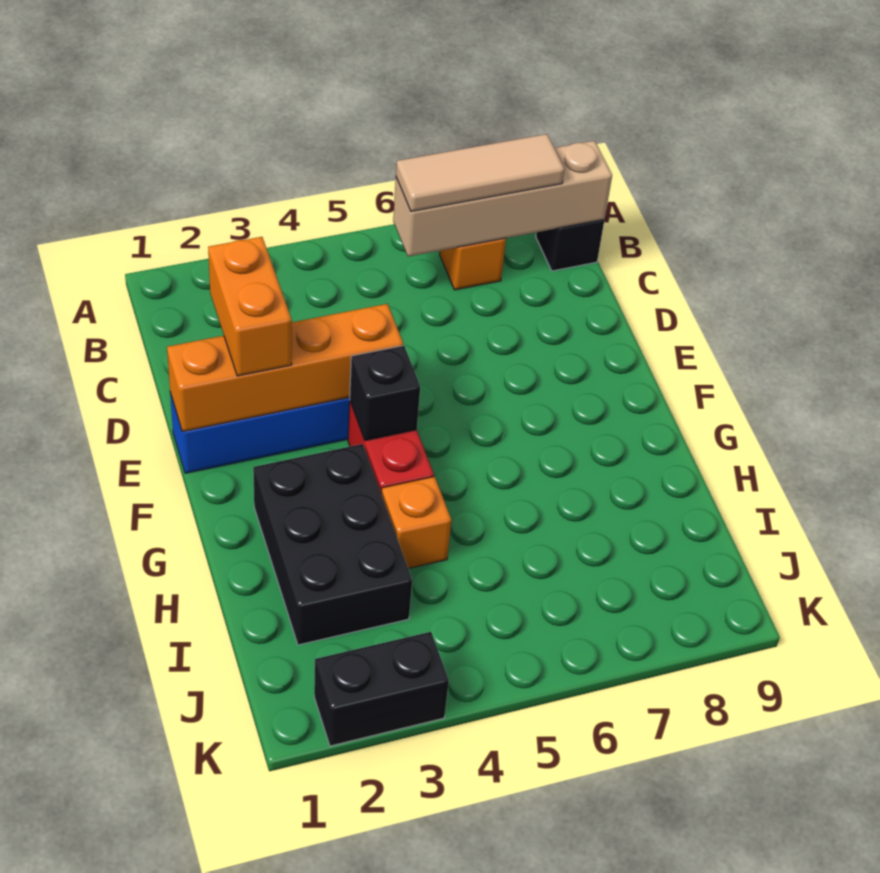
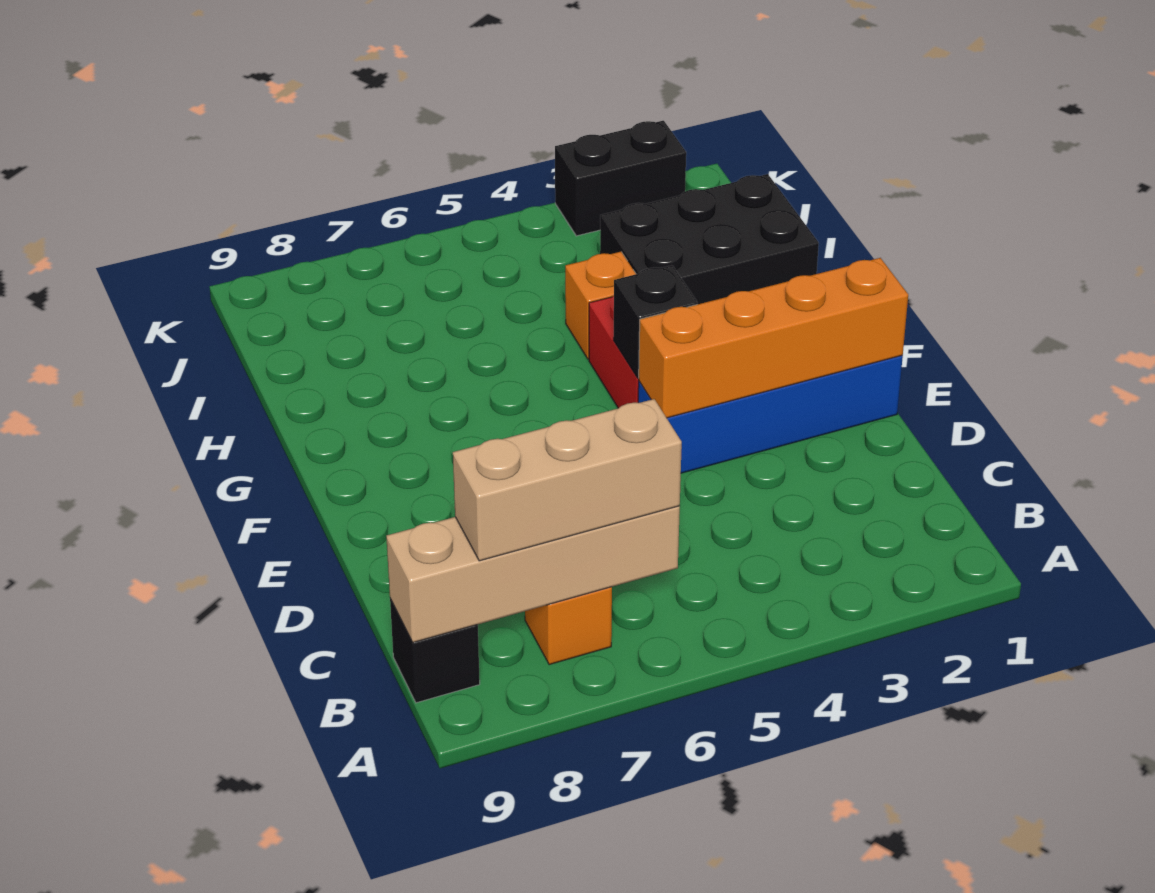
tan tile B6:B8 level 3 -> tan brick B6:B8 level 3
orange brick D2:E2 level 3 -> none
black brick G2:I3 level 1 -> black brick H1:I3 level 1

